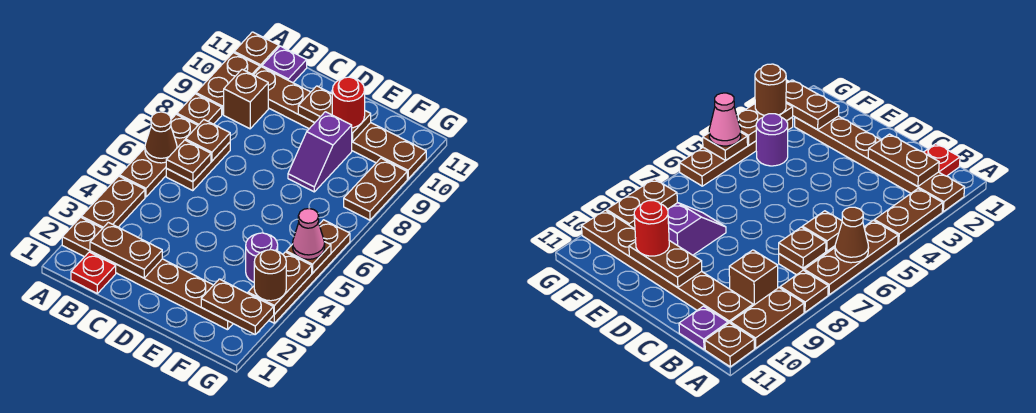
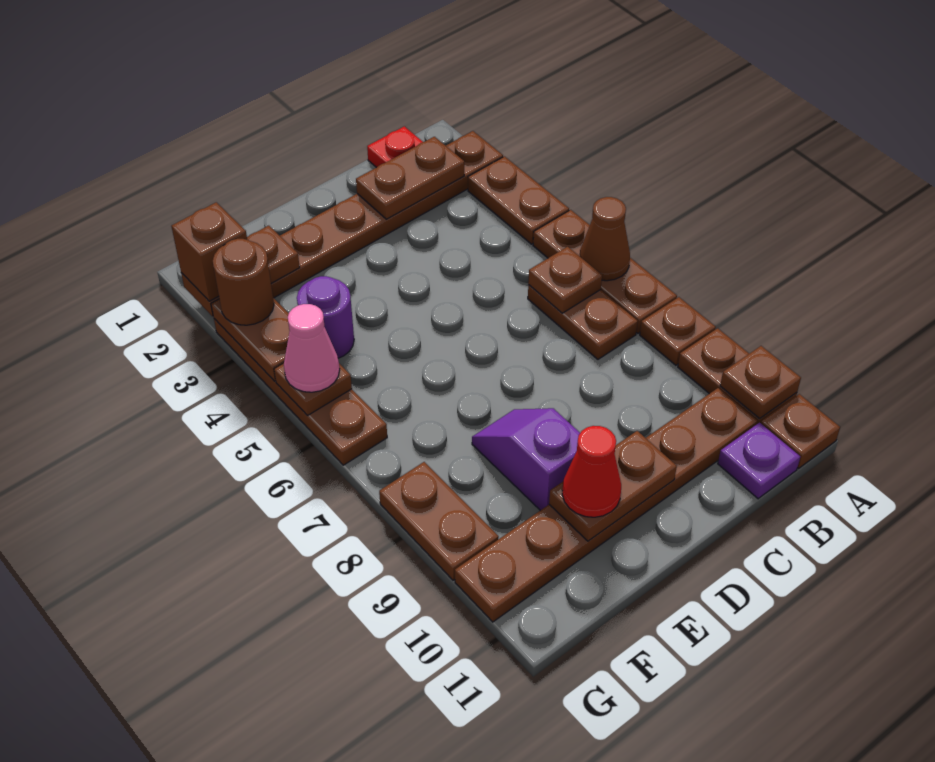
brown plate B7 level 2 -> brown plate A10 level 2
brown brick B9 level 1 -> brown brick G2 level 3
red round brick E10 level 3 -> red cone E10 level 3

